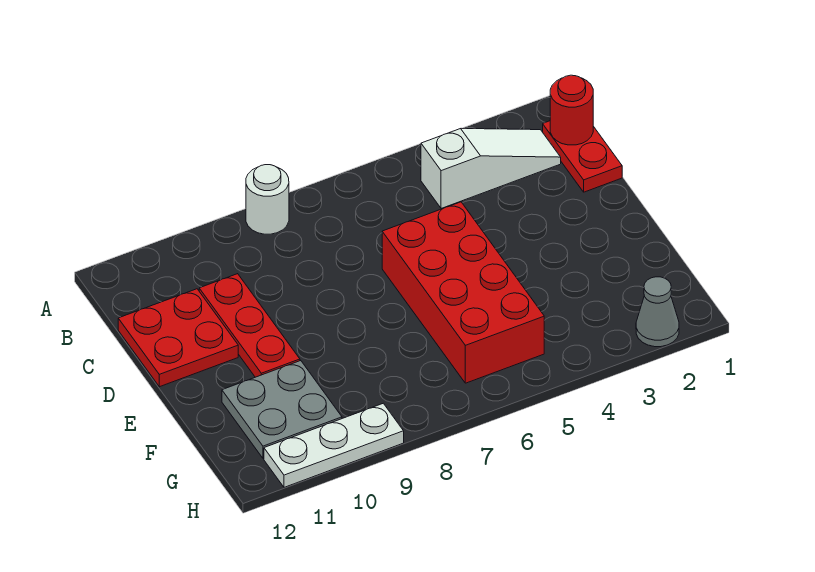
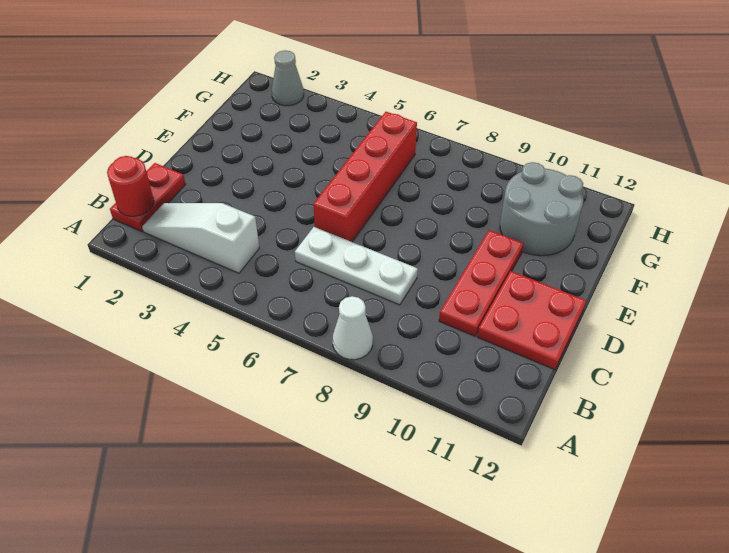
white round brick A8 level 1 -> white cone A8 level 1
red brick D5:G6 level 1 -> red brick D6:G6 level 1
grey plate F10:G11 level 1 -> grey round brick F10:G11 level 1
white plate H9:H11 level 1 -> white plate C6:C8 level 1

